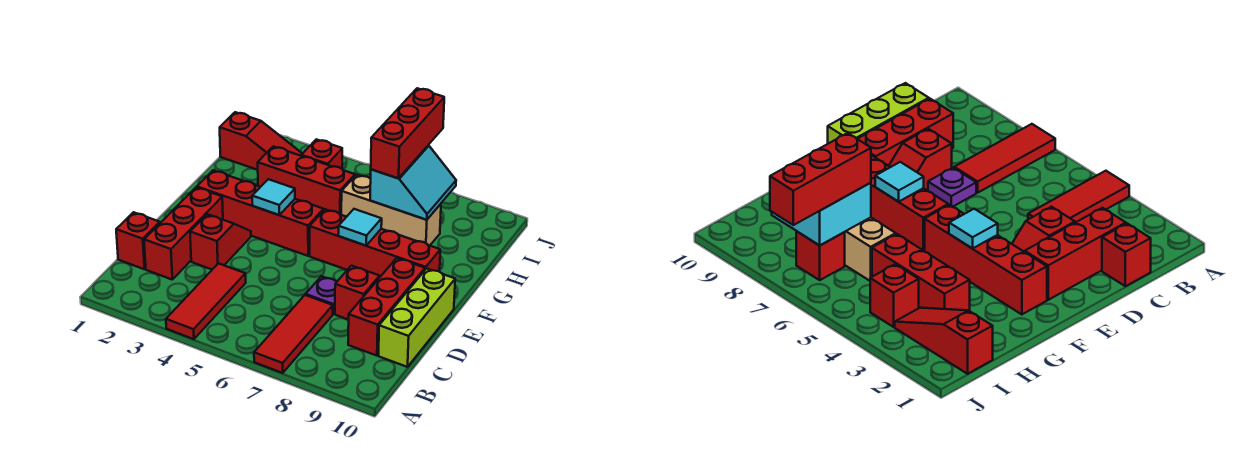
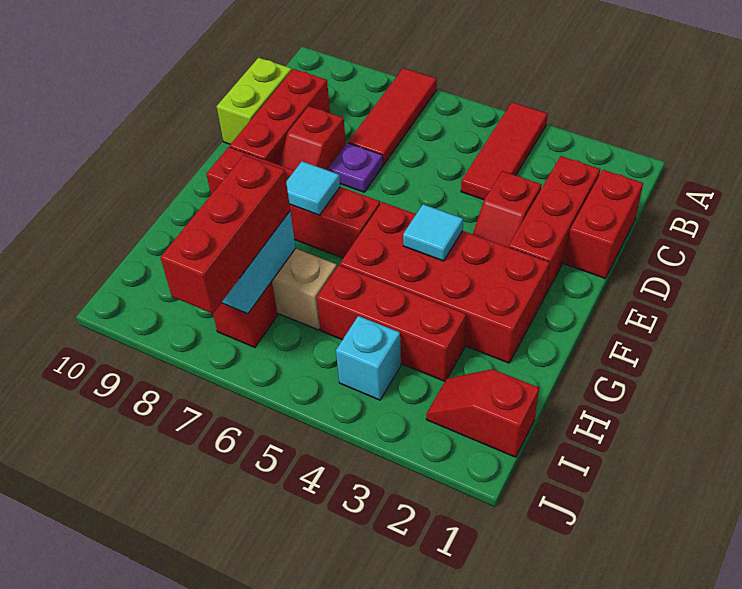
red brick C1 level 1 -> red brick C1:D1 level 1
lime brick C10:E10 level 1 -> lime brick C10:D10 level 1
red brick F2:F5 level 1 -> red brick F2:G5 level 1
red slope I1:I3 level 1 top 1 -> red slope I1:I2 level 1 top 1
red brick I4 level 1 -> cyan brick I4 level 1

